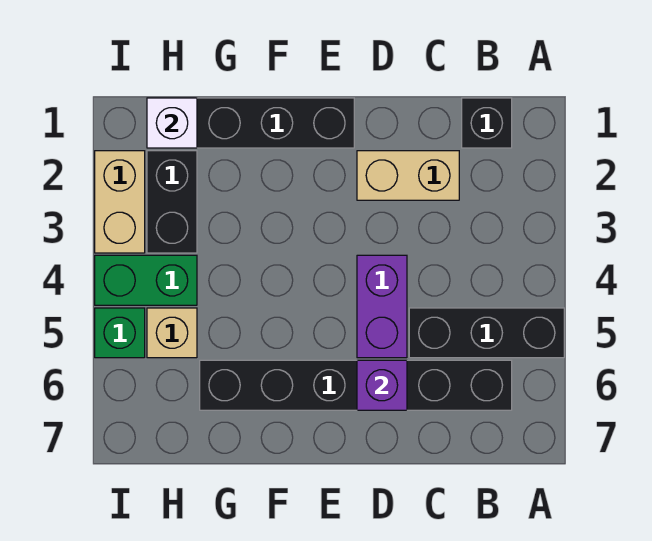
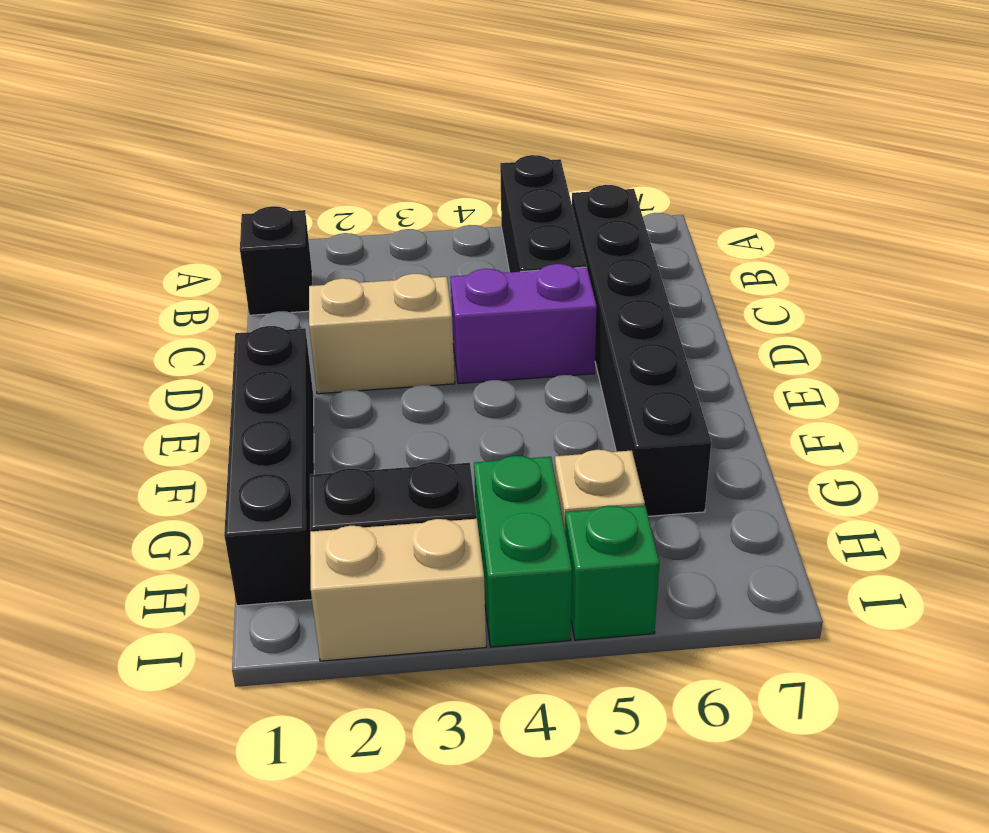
tan brick C2:D2 level 1 -> tan brick D2:D3 level 1
purple brick D6 level 2 -> none
white brick H1 level 2 -> none

